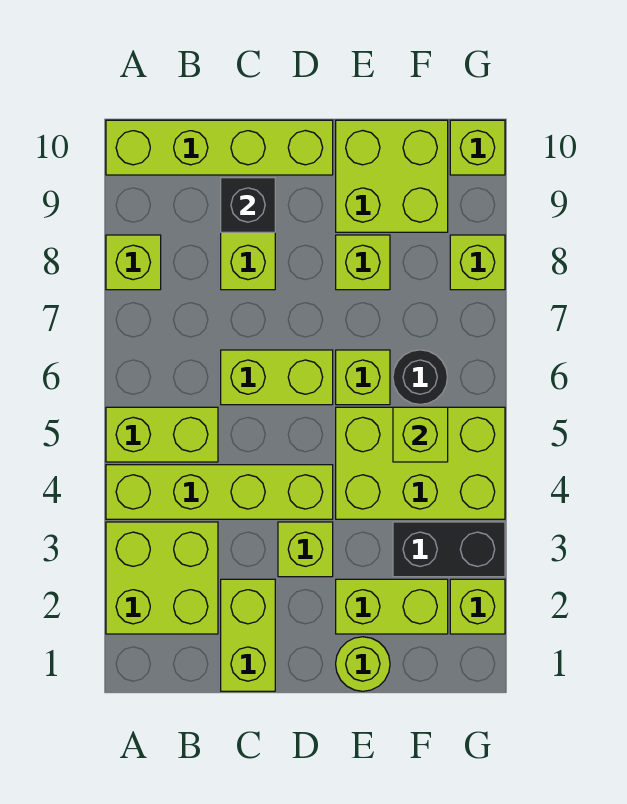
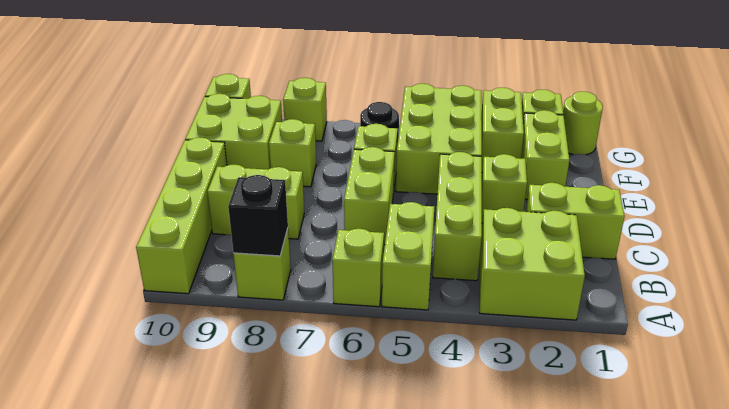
lime brick A4:D4 level 1 -> lime brick B4:D4 level 1
black brick C9 level 2 -> black brick A8 level 2
lime round brick E1 level 1 -> lime round brick G1 level 1
black brick F3:G3 level 1 -> lime brick F3:G3 level 1
lime brick F5 level 2 -> lime brick A6 level 1

